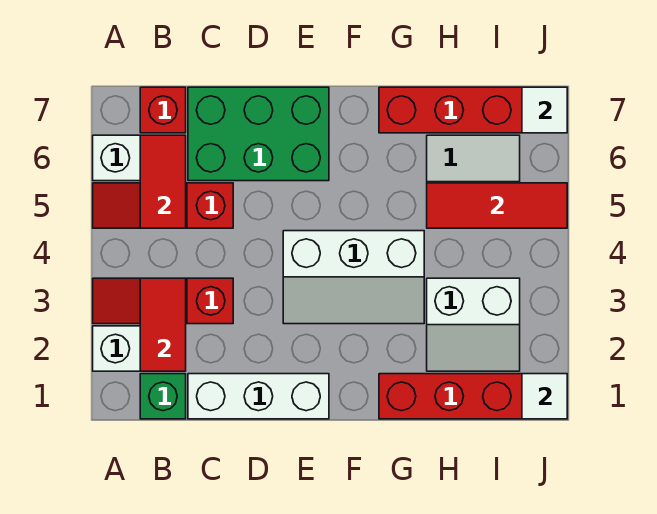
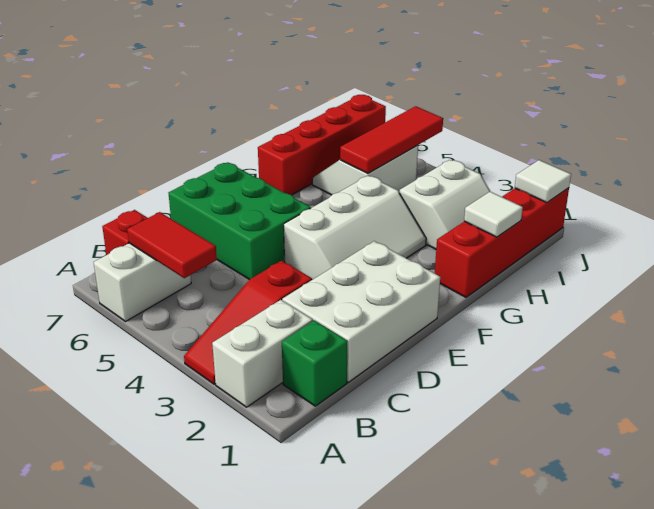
red slope A5:C5 level 1 top C -> none
red tile B2:B3 level 2 -> none
white brick C1:E1 level 1 -> white brick C1:E2 level 1
green brick C6:E7 level 1 -> green brick D5:E7 level 1
white tile J7 level 2 -> white tile H1 level 2

